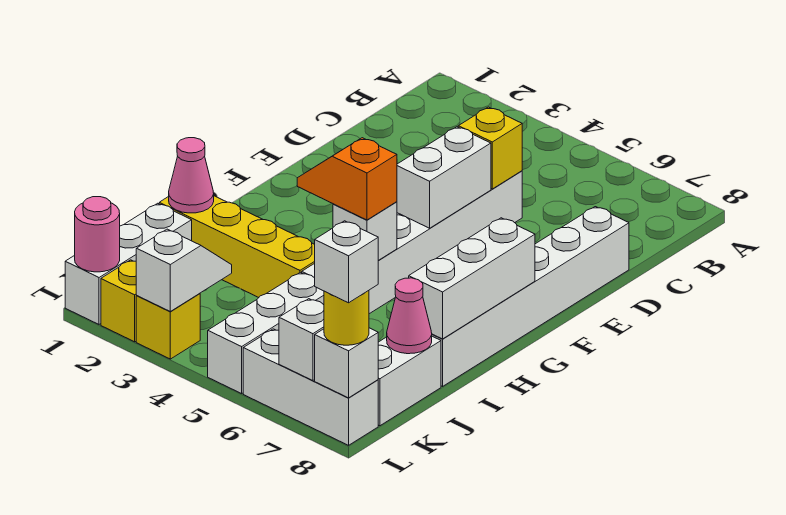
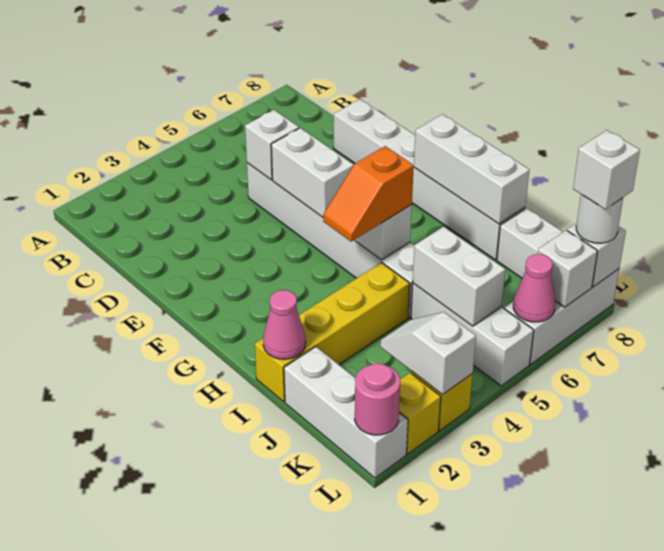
yellow brick D5 level 2 -> white brick D5 level 2
none -> white brick J5:K5 level 2
pink cone J8 level 2 -> pink cone L6 level 2
yellow round brick L8 level 3 -> white round brick L8 level 3

